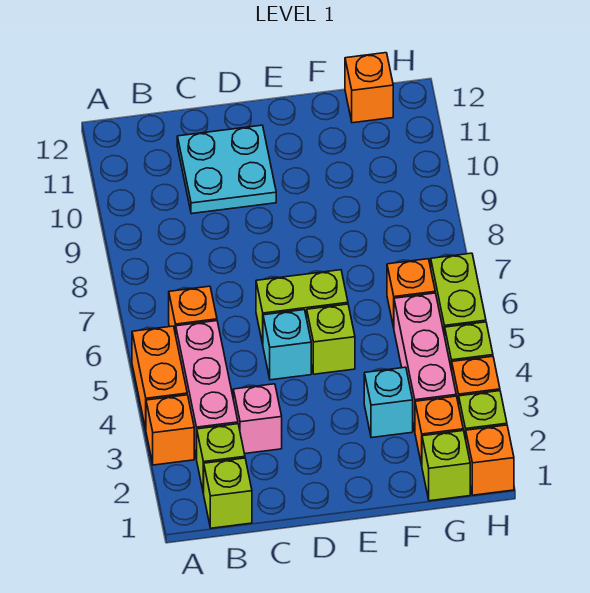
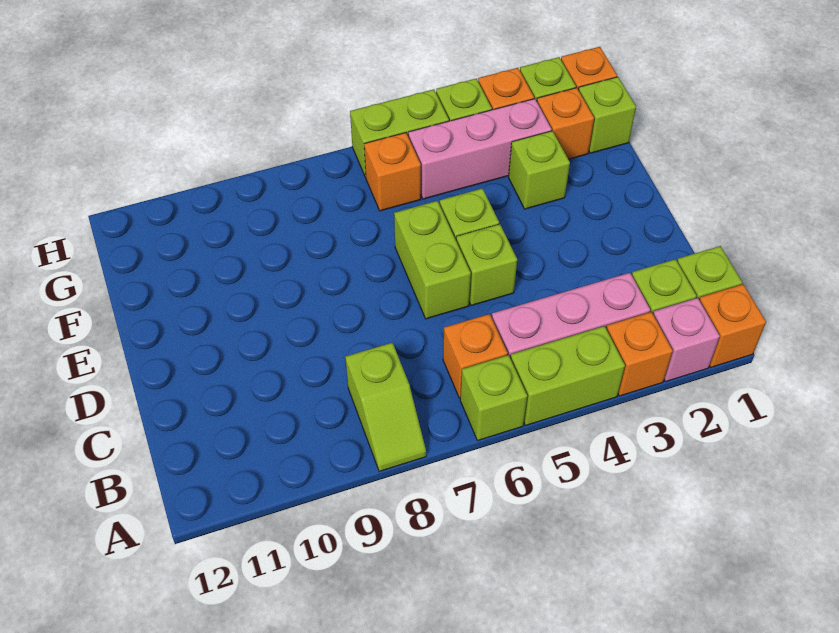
orange brick A4:A5 level 1 -> lime brick A4:A5 level 1
none -> lime brick A6 level 1
none -> lime slope A8:B8 level 1 top B
pink brick C3 level 1 -> pink brick A2 level 1
cyan plate C10:D11 level 1 -> none
cyan brick D5 level 1 -> lime brick D5 level 1
cyan brick F3 level 1 -> lime brick F3 level 1
orange brick G12 level 1 -> orange brick A1 level 1

